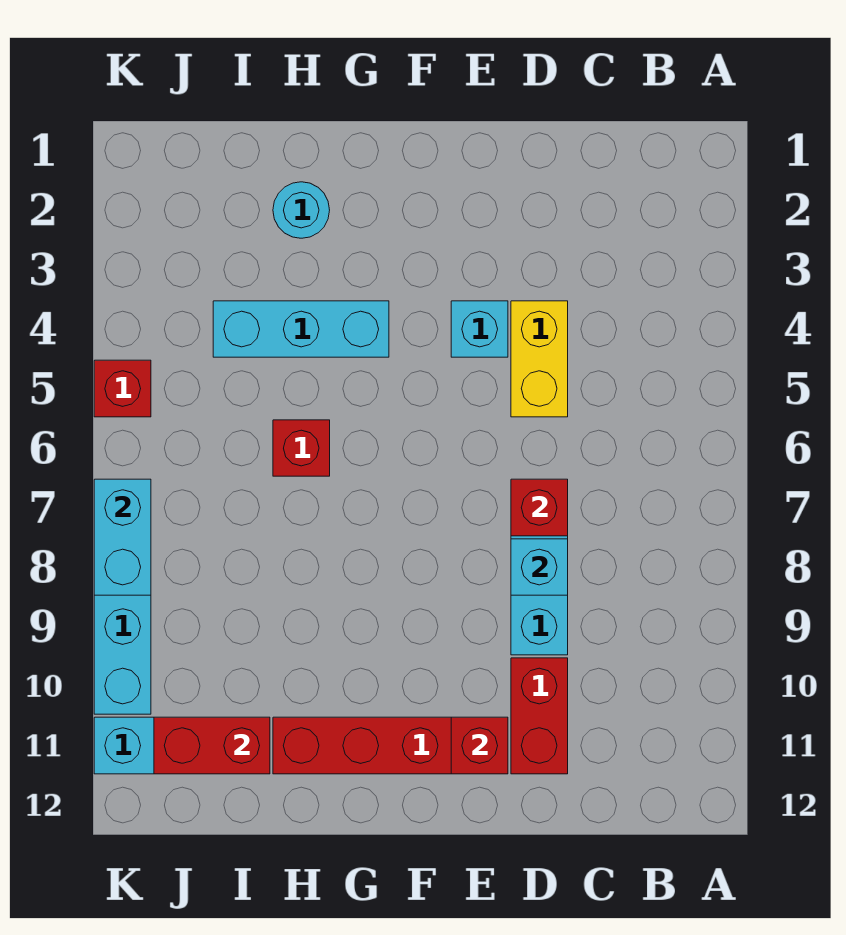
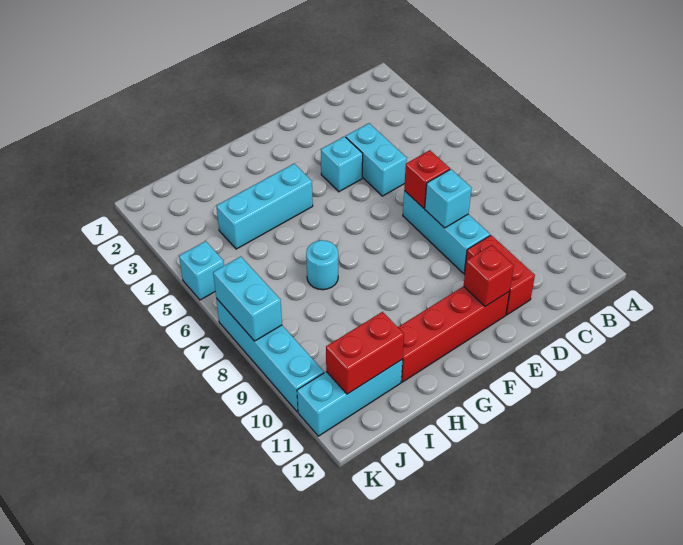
yellow brick D4:D5 level 1 -> cyan brick D4:D5 level 1
cyan round brick H2 level 1 -> cyan round brick H7 level 1
red brick H6 level 1 -> none
red brick K5 level 1 -> cyan brick K5 level 1

